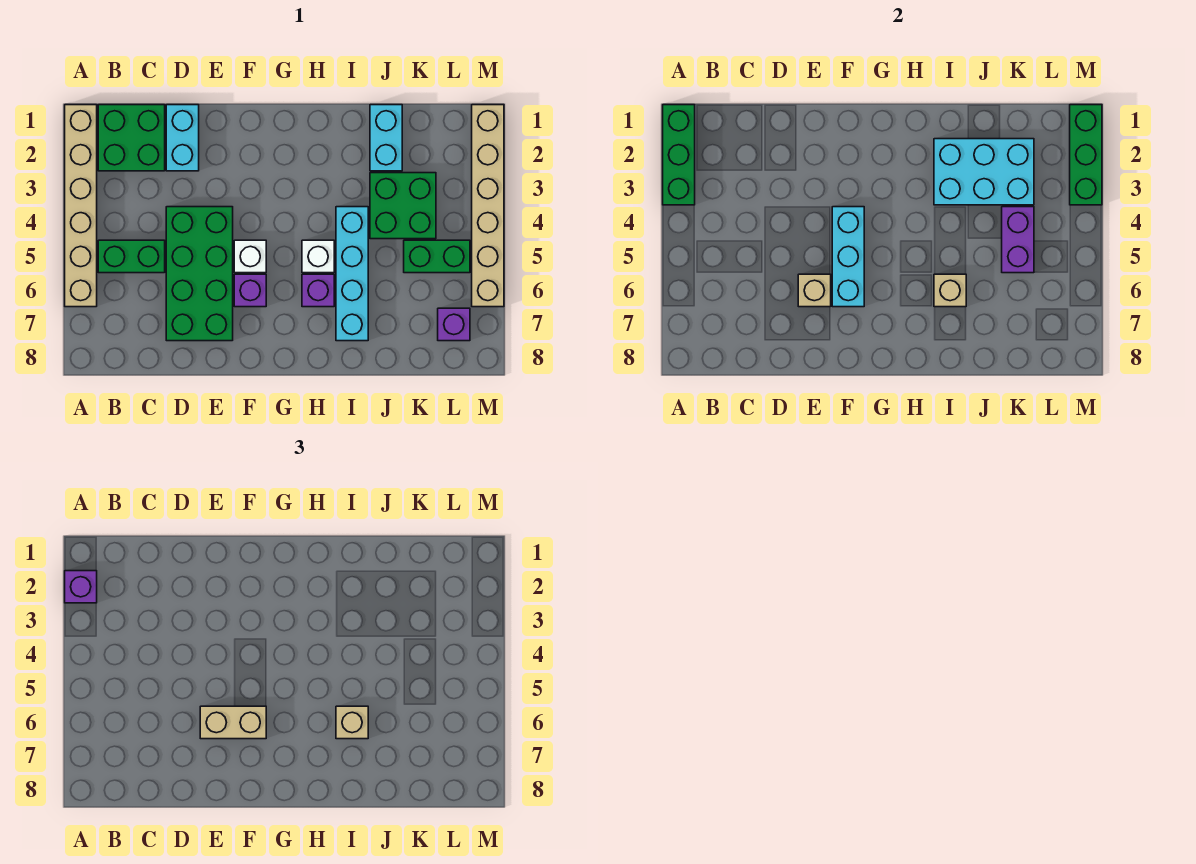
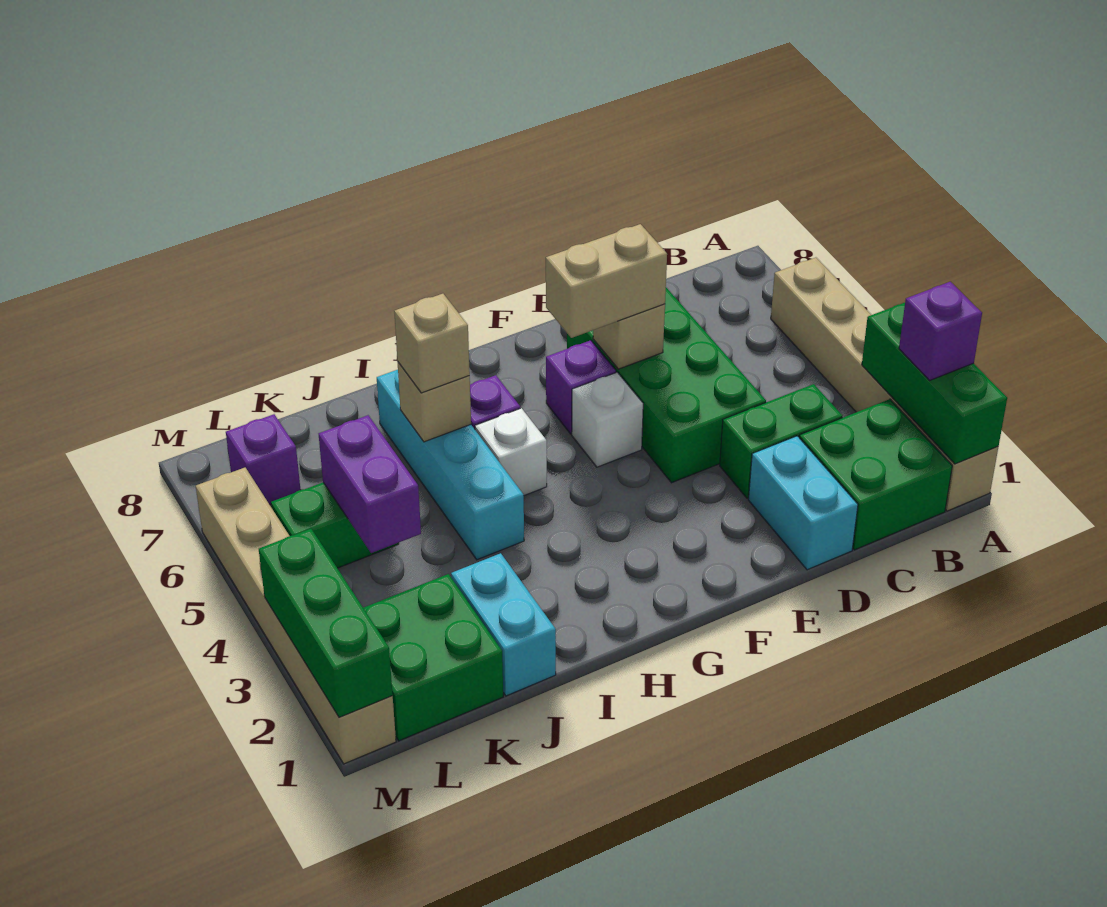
green brick B5:C5 level 1 -> green brick C3:D3 level 1
cyan brick F4:F6 level 2 -> none
cyan brick I2:K3 level 2 -> none
green brick J3:K4 level 1 -> green brick K1:L2 level 1

